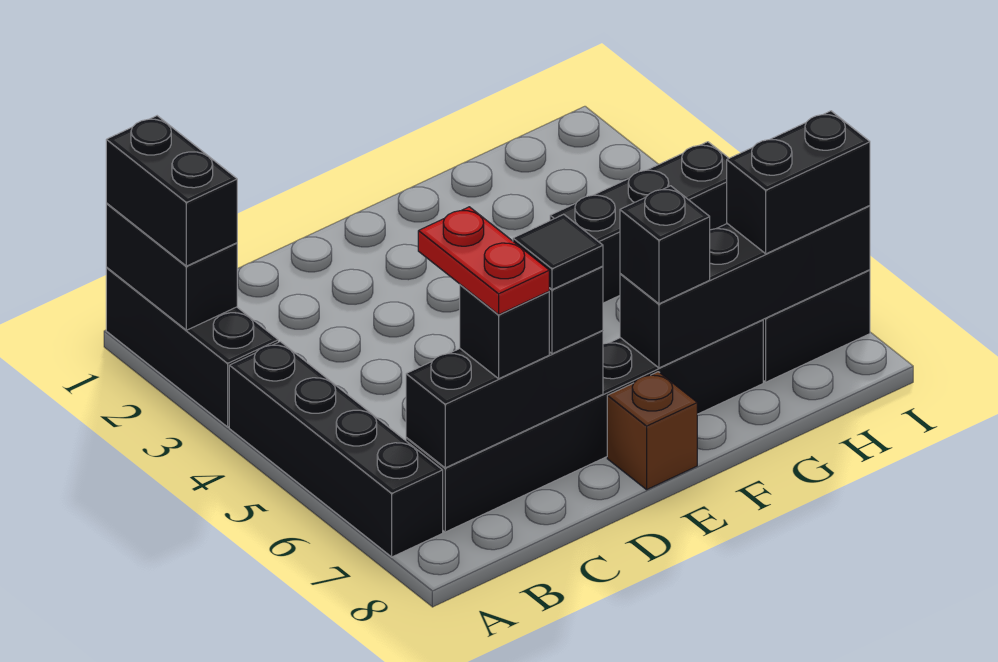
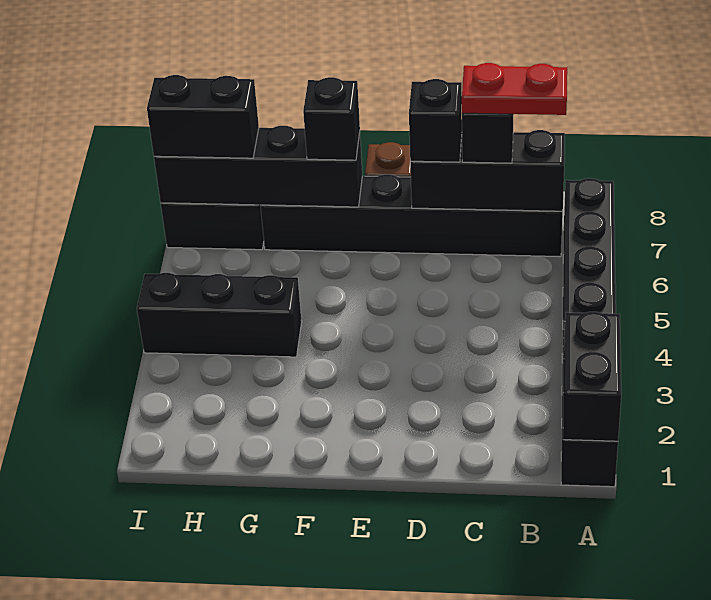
black brick A1:A2 level 3 -> none
red plate C6:C7 level 4 -> red plate B7:C7 level 4
black tile D7 level 4 -> none

